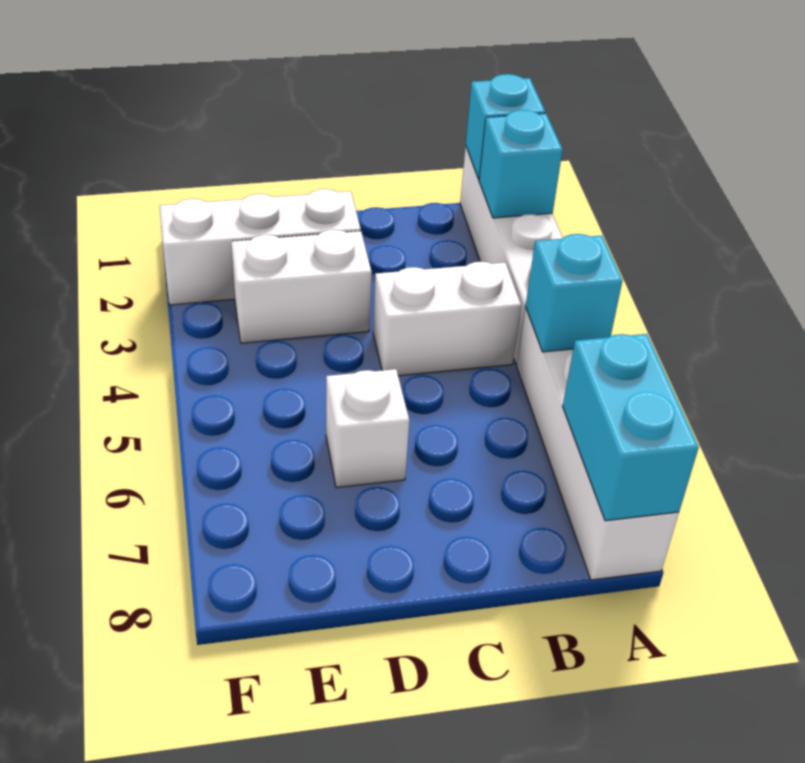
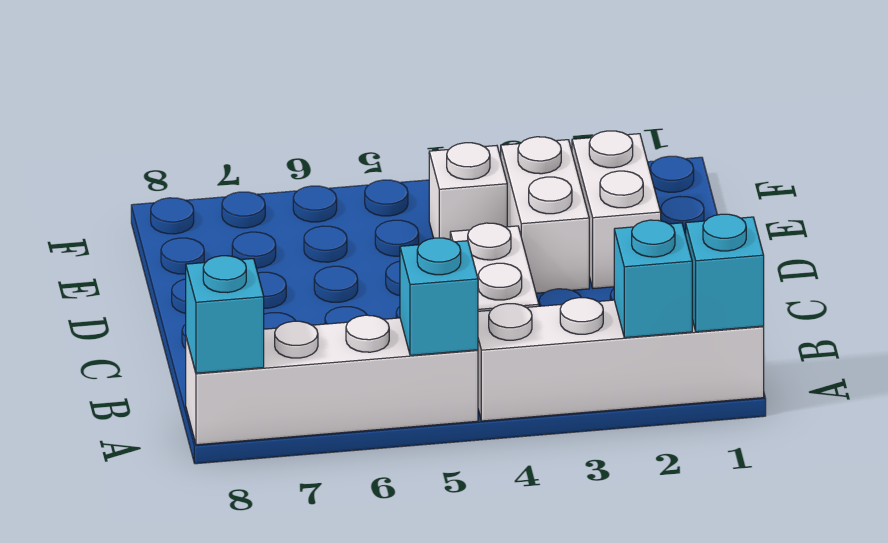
cyan brick A7:A8 level 2 -> cyan brick A8 level 2
white brick D2:F2 level 1 -> white brick D2:E2 level 1
white brick D6 level 1 -> white brick E4 level 1

